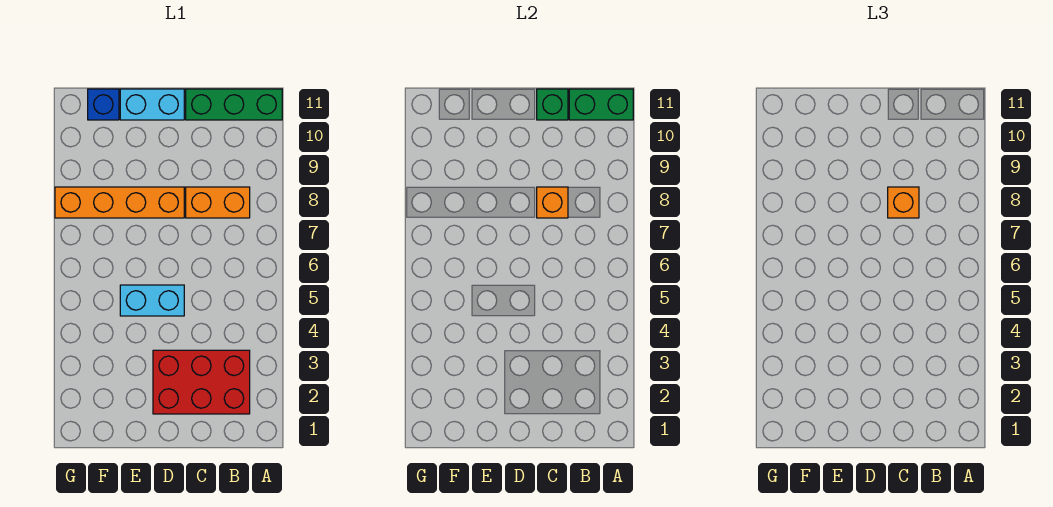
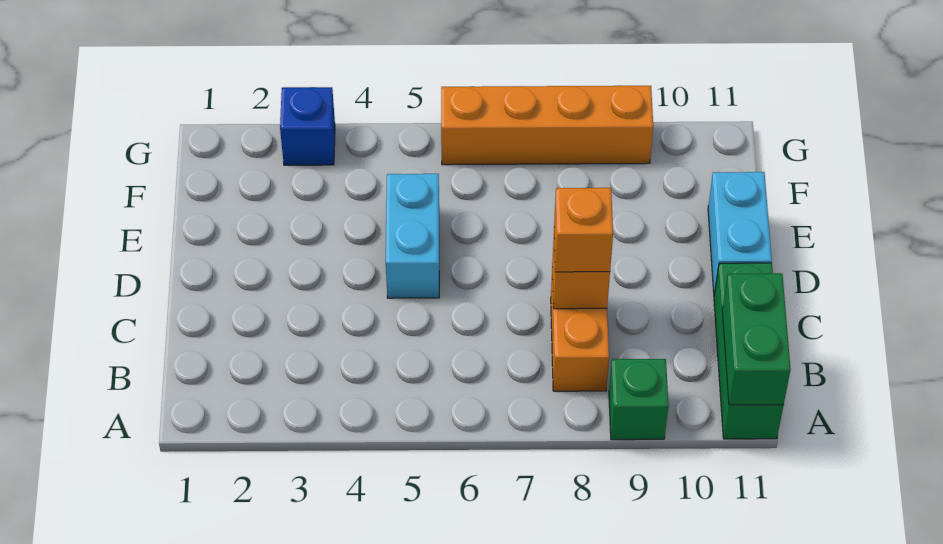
red brick B2:D3 level 1 -> none
green brick C11 level 2 -> green brick A9 level 1
orange brick D8:G8 level 1 -> orange brick G6:G9 level 1
blue brick F11 level 1 -> blue brick G3 level 1

